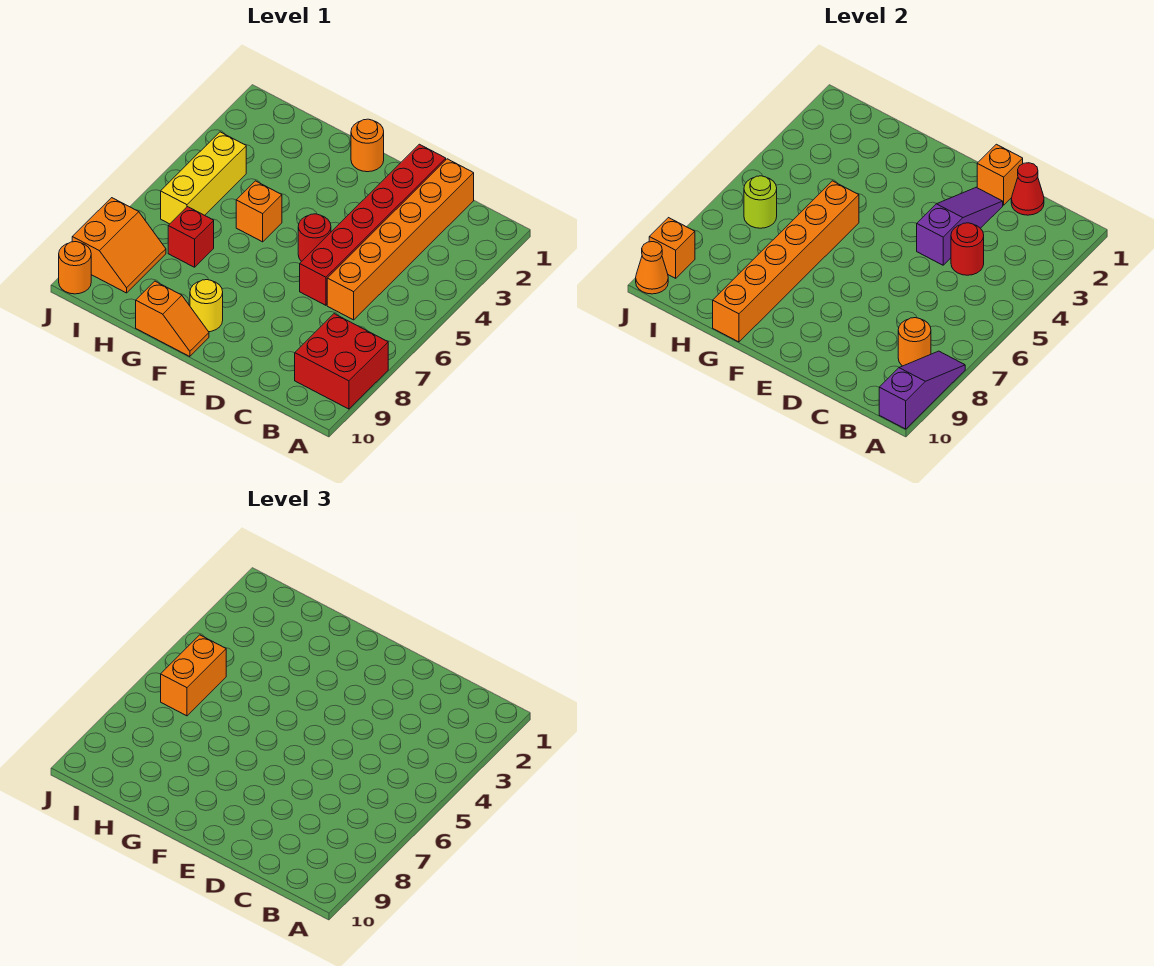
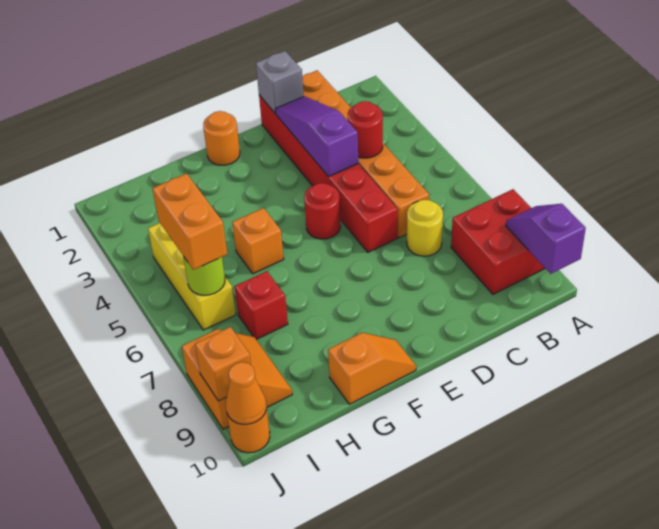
purple slope A8:A10 level 2 top 10 -> purple slope A9:A10 level 2 top 10
orange round brick B8 level 2 -> none
red cone C1 level 2 -> none
orange brick D1 level 2 -> grey brick D1 level 2
yellow round brick F9 level 1 -> yellow round brick C7 level 1
orange brick G5:G10 level 2 -> none

